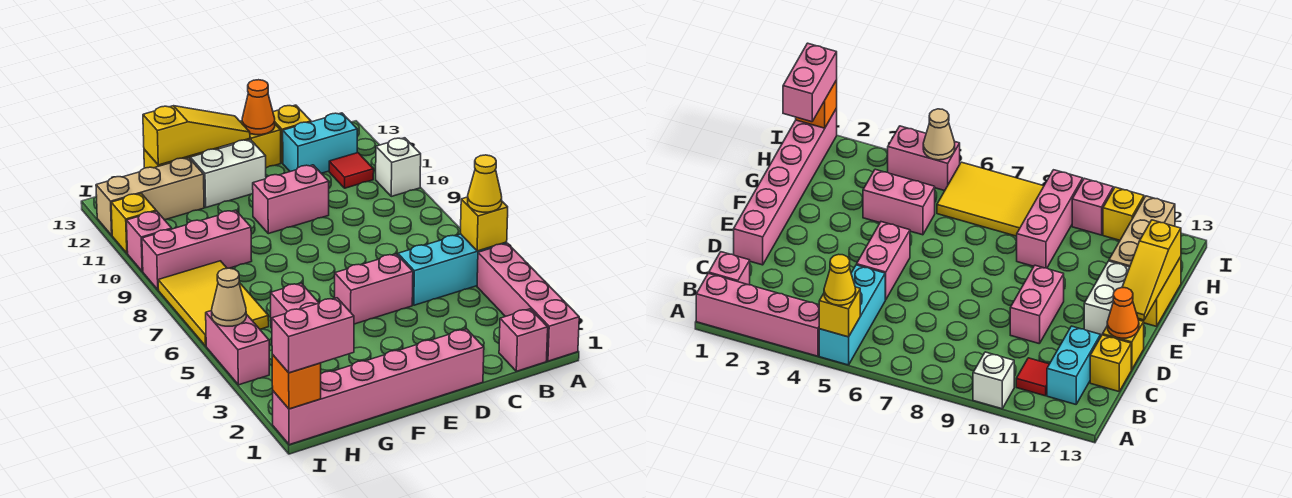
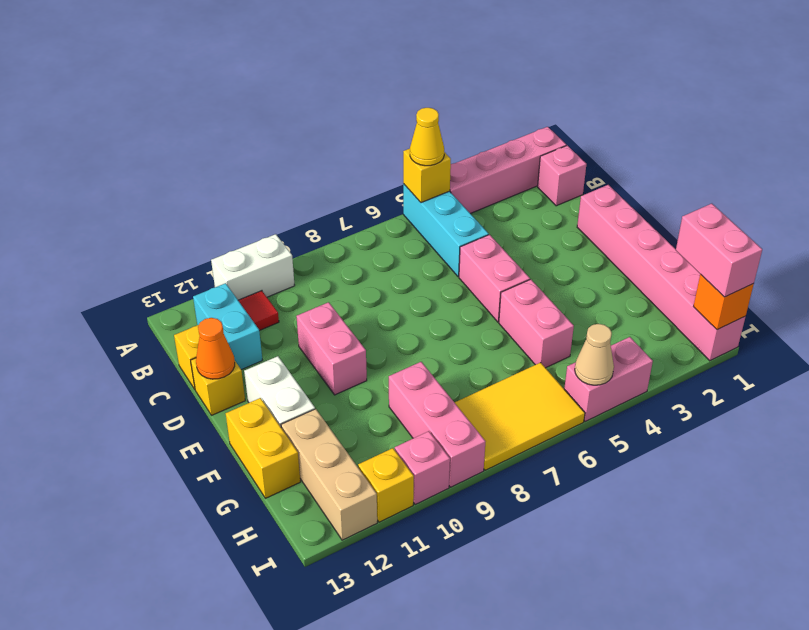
white brick A10 level 1 -> white brick A10:A11 level 1
yellow slope E13:G13 level 2 top G -> none
pink brick G4:G5 level 1 -> pink brick F5:G5 level 1

